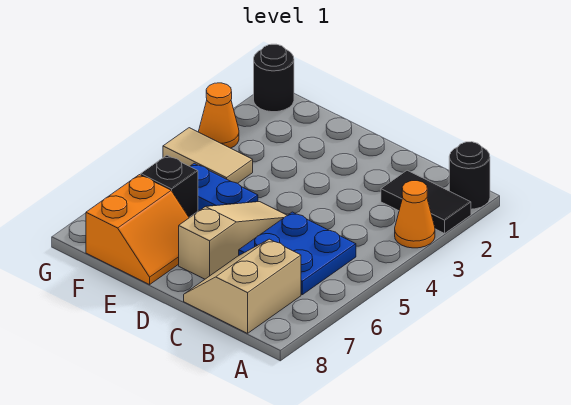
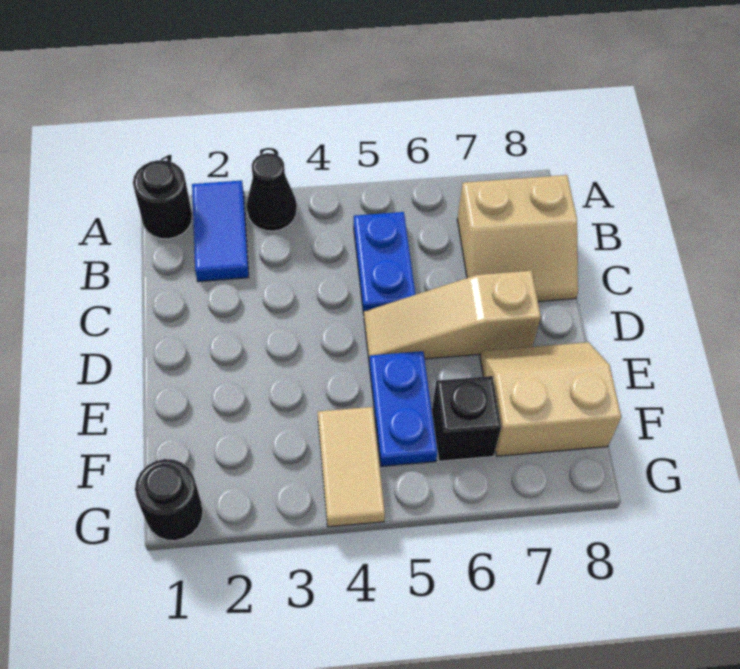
black tile A2:B2 level 1 -> blue tile A2:B2 level 1
orange cone A3 level 1 -> black cone A3 level 1
blue plate B5:C6 level 1 -> blue plate B5:C5 level 1
orange slope E7:F8 level 1 top F -> tan slope E7:F8 level 1 top F
orange cone G3 level 1 -> none

